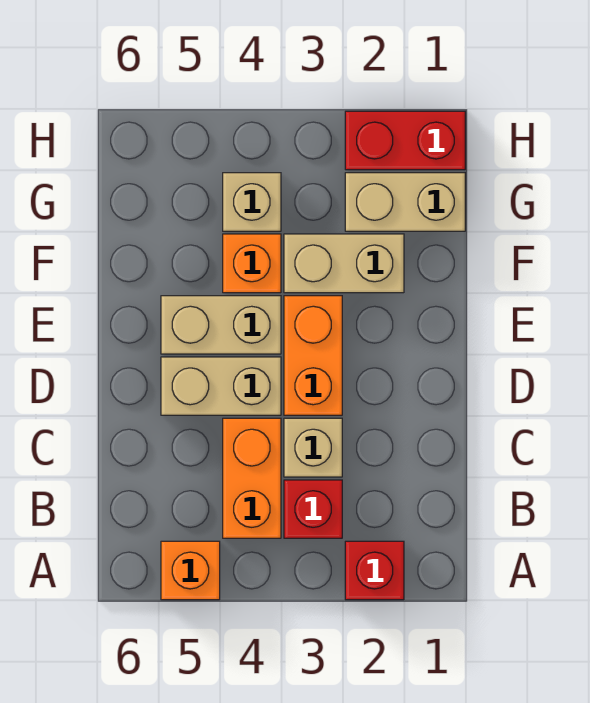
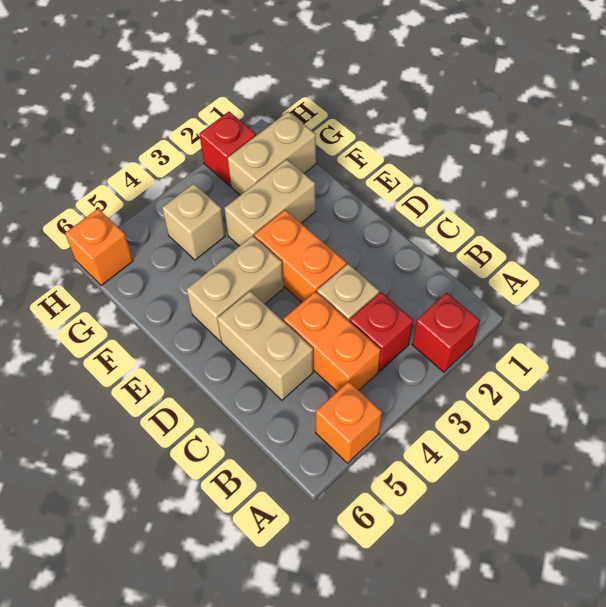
tan brick D4:D5 level 1 -> tan brick C5:D5 level 1
orange brick F4 level 1 -> orange brick H6 level 1
red brick H1:H2 level 1 -> red brick H2 level 1

